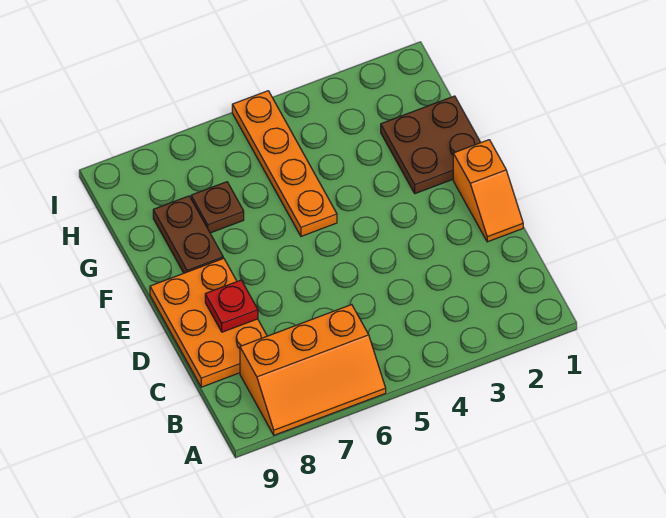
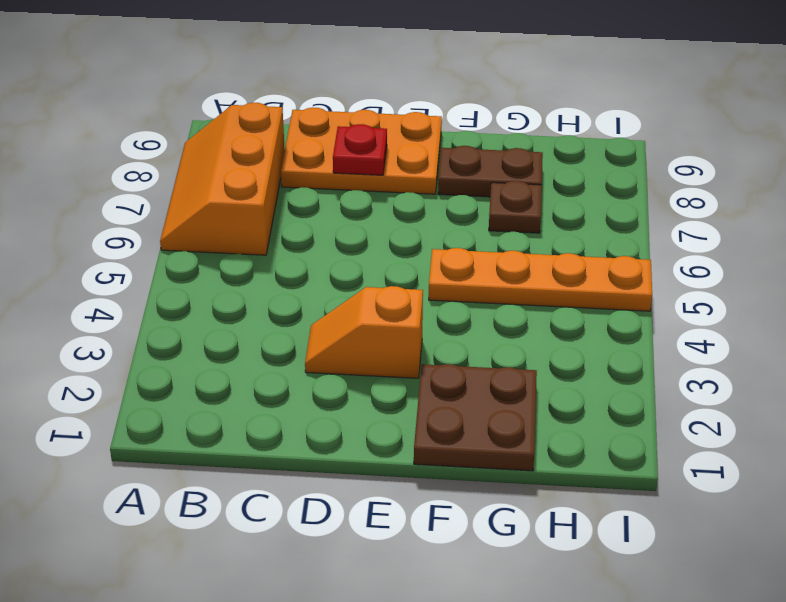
orange slope D1:E1 level 1 top E -> orange slope D3:E3 level 1 top E

